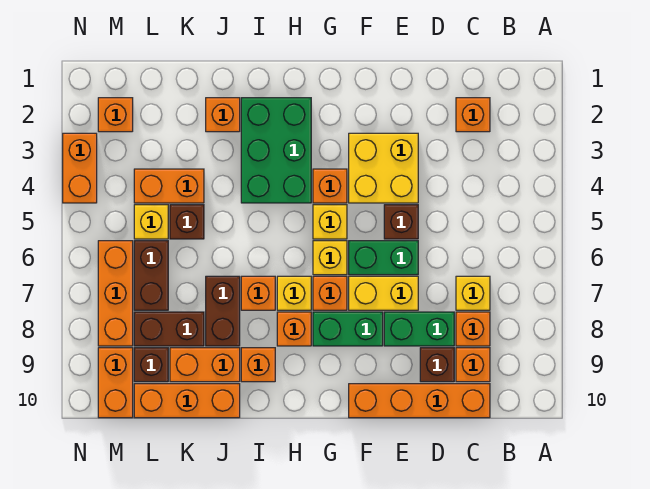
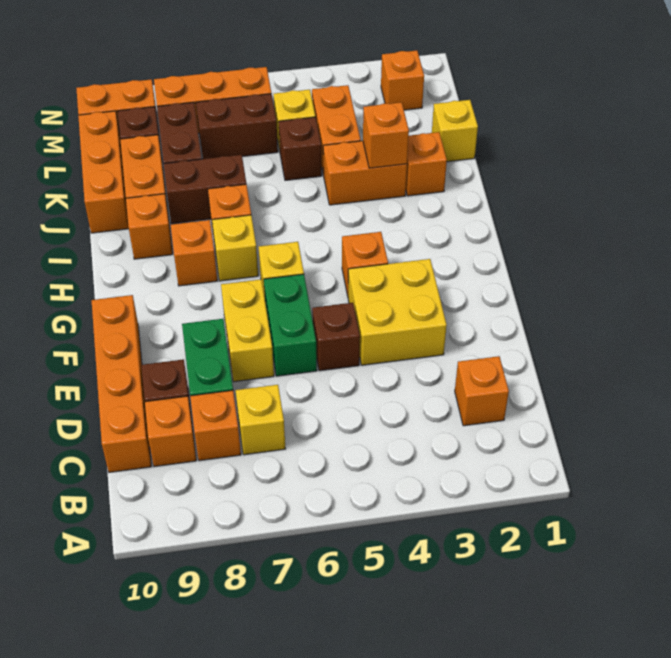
green brick F8:G8 level 1 -> none
yellow brick G5 level 1 -> yellow brick K1 level 1
orange brick G7 level 1 -> orange brick J3 level 2
green brick H2:I4 level 1 -> none
orange brick N3:N4 level 1 -> orange brick J3:J4 level 1

